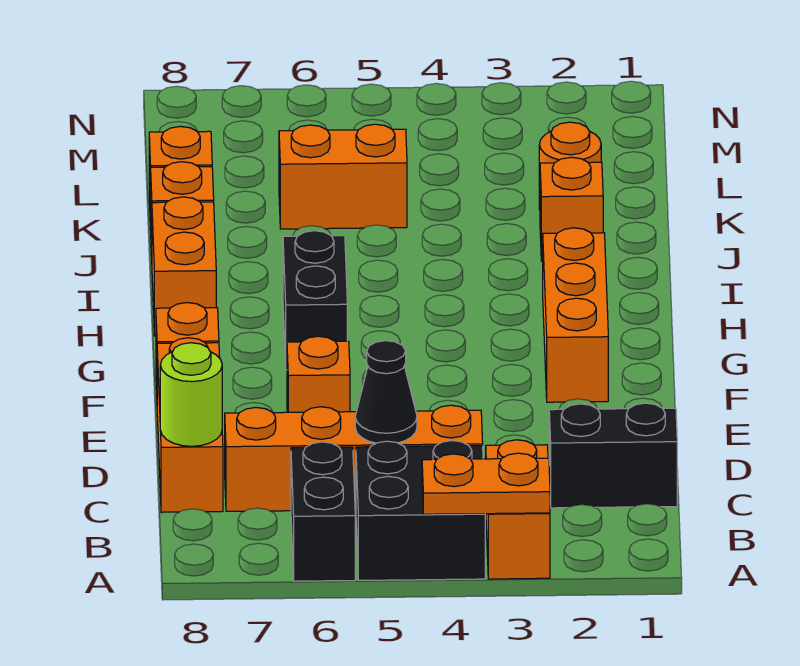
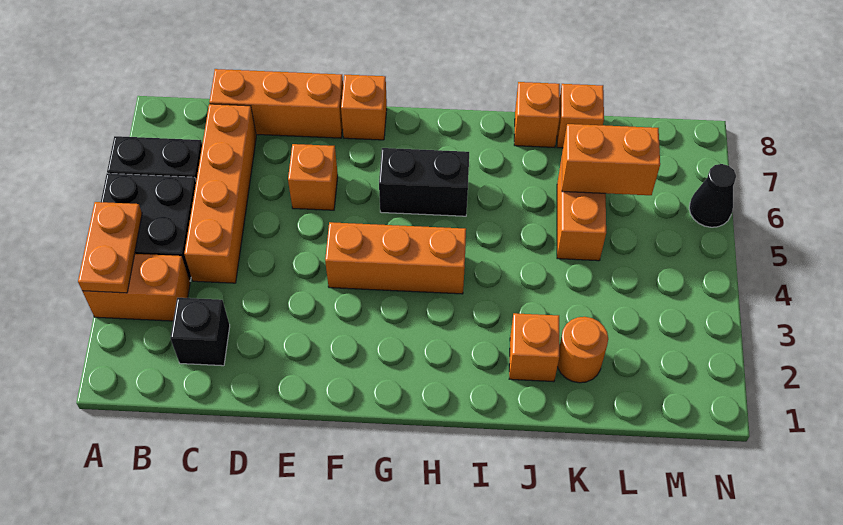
black brick C1:C2 level 1 -> black brick C2 level 1
black cone C5 level 2 -> black cone N6 level 1
lime round brick C8 level 2 -> none
orange brick F2:H2 level 1 -> orange brick F4:H4 level 1
orange brick H8:I8 level 1 -> orange brick K6:L6 level 2

